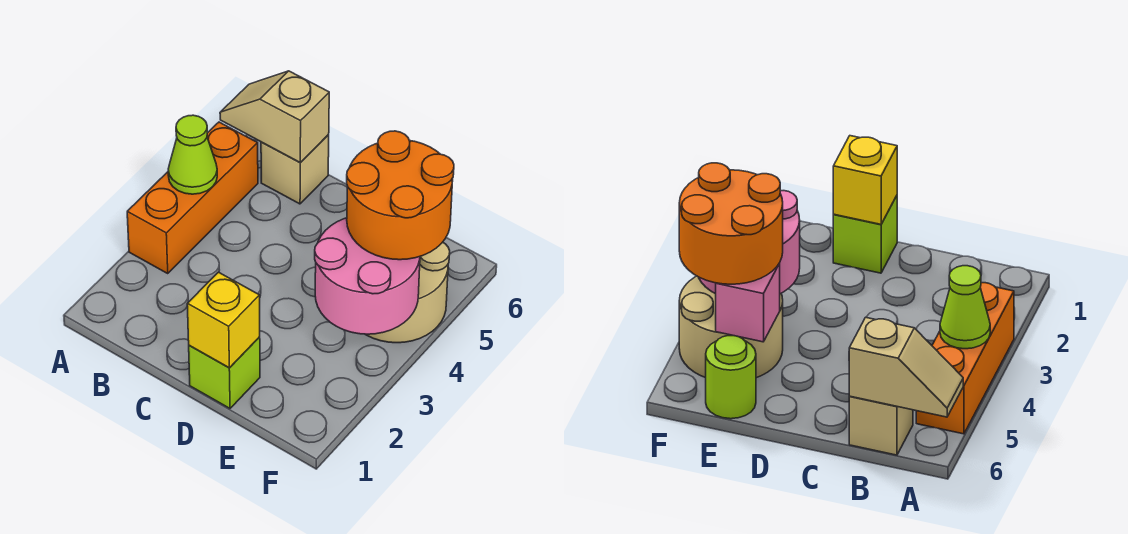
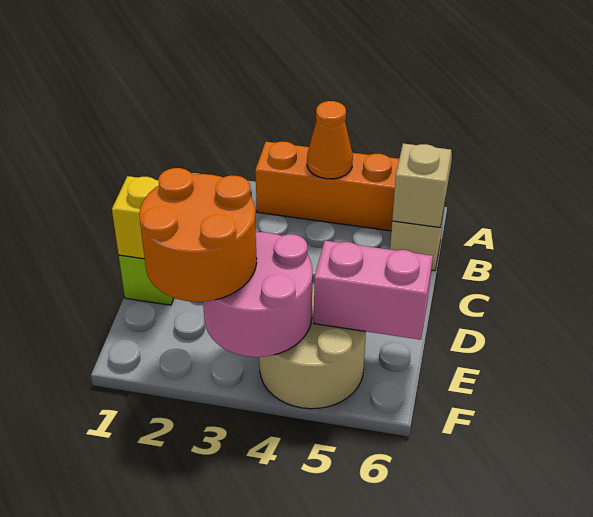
lime cone A4 level 2 -> orange cone A4 level 2
orange round brick E4:F5 level 3 -> orange round brick E2:F3 level 3
pink brick E5 level 2 -> pink brick E5:E6 level 2
lime round brick E6 level 1 -> none

